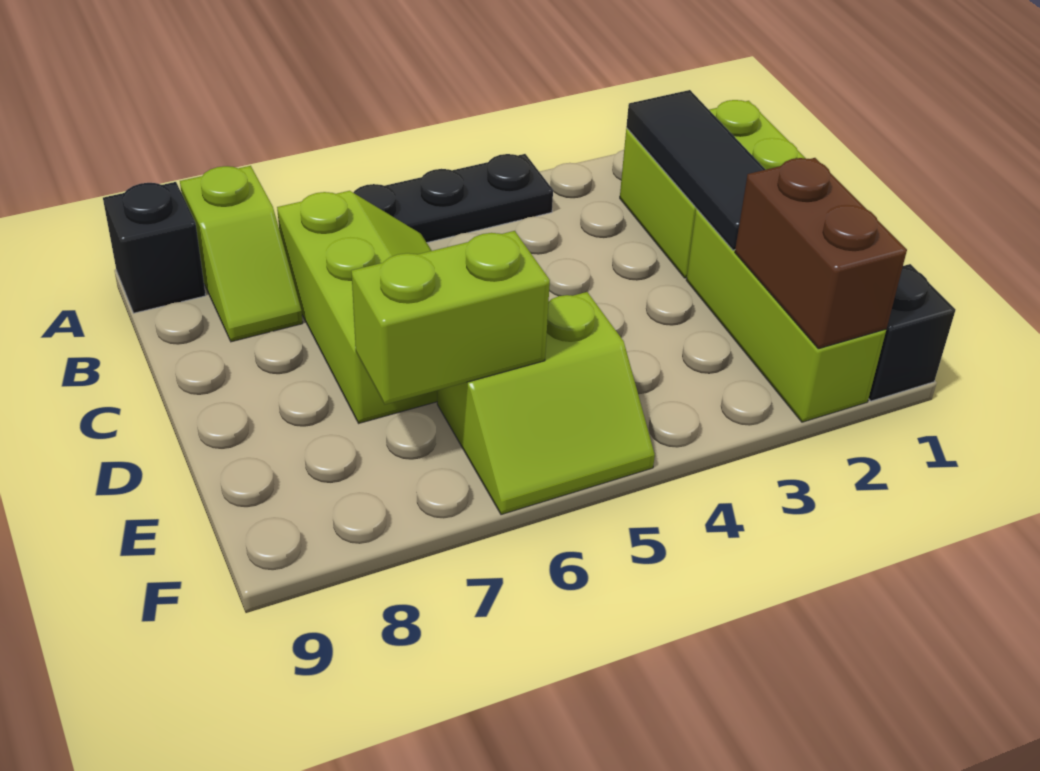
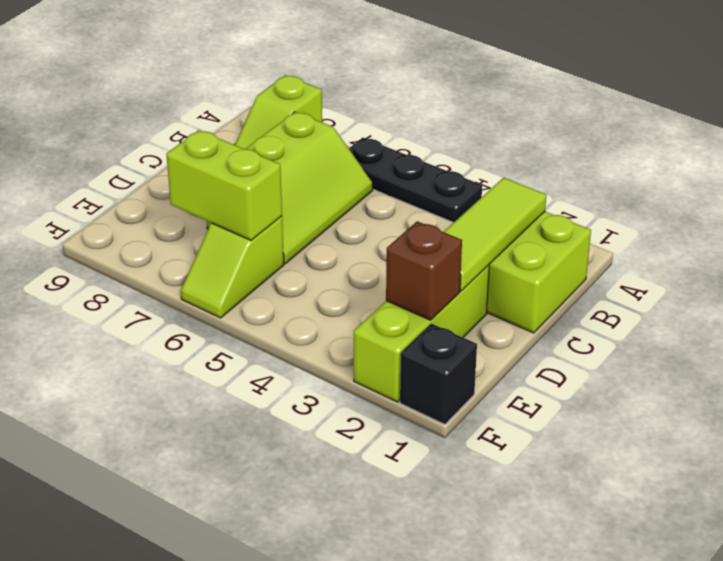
black brick A9 level 1 -> none
black tile B2:D2 level 2 -> lime tile B2:D2 level 2
brown brick E2:F2 level 2 -> brown brick E2 level 2
lime slope E5:F6 level 1 top E -> lime slope E6:F6 level 1 top E

